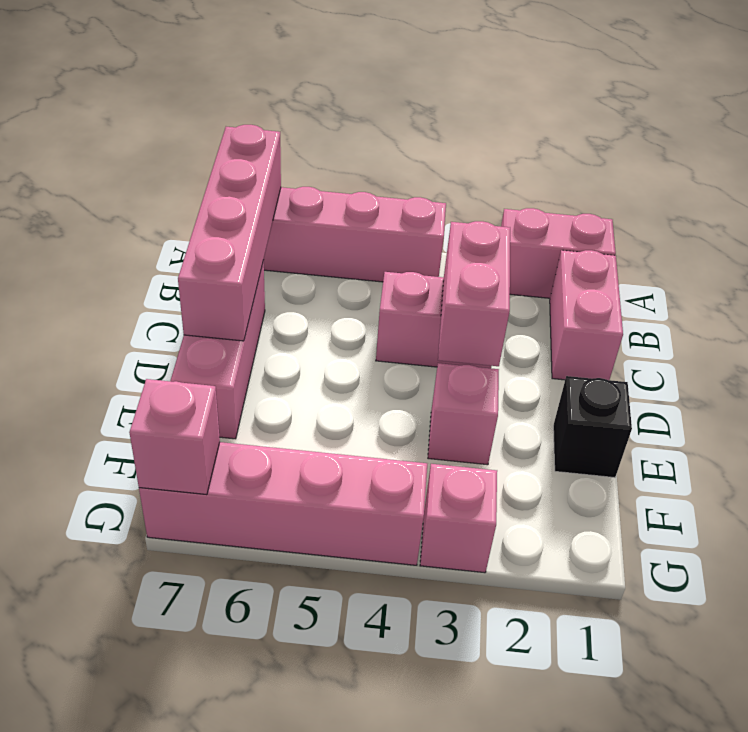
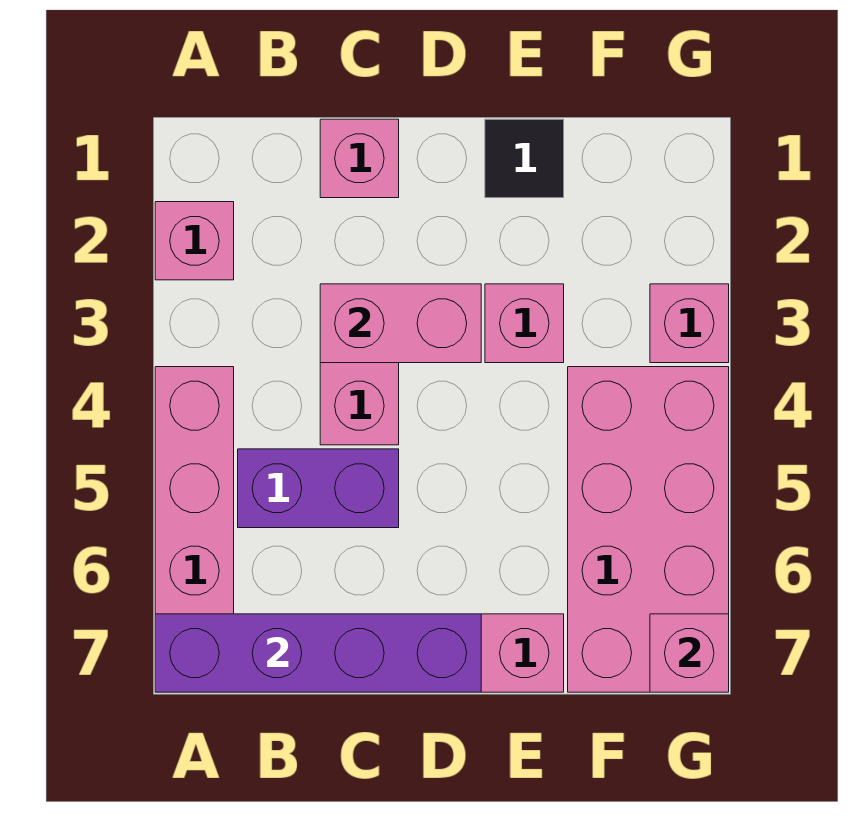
pink brick A1:A2 level 1 -> pink brick A2 level 1
pink brick A7:D7 level 2 -> purple brick A7:D7 level 2
pink brick B1:C1 level 1 -> pink brick C1 level 1
none -> purple brick B5:C5 level 1
black brick E1 level 1 -> black tile E1 level 1
pink brick G4:G7 level 1 -> pink brick F4:G7 level 1

